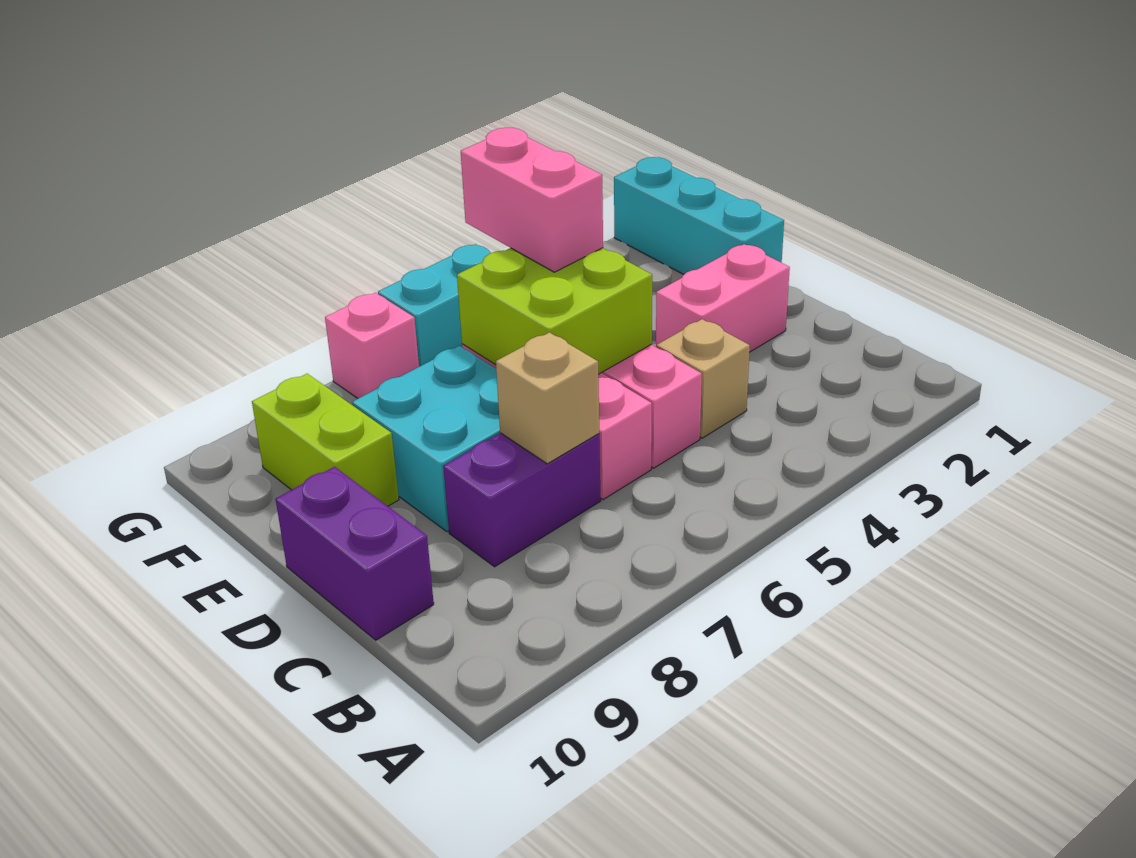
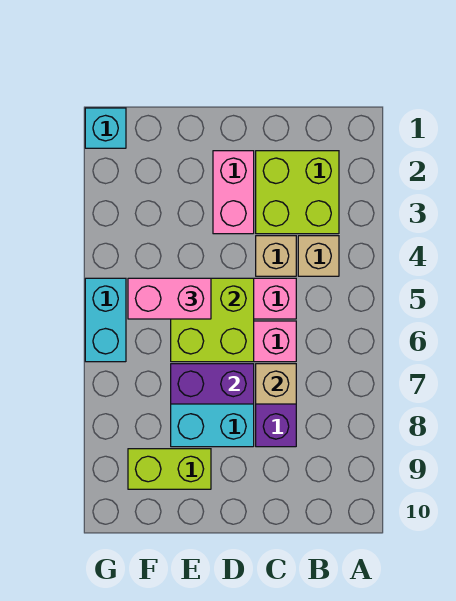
none -> lime brick B2:C3 level 1
none -> tan brick B4 level 1
purple brick C10:D10 level 1 -> purple brick D7:E7 level 2
cyan brick E1:G1 level 1 -> cyan brick G1 level 1
pink brick G7 level 1 -> none

